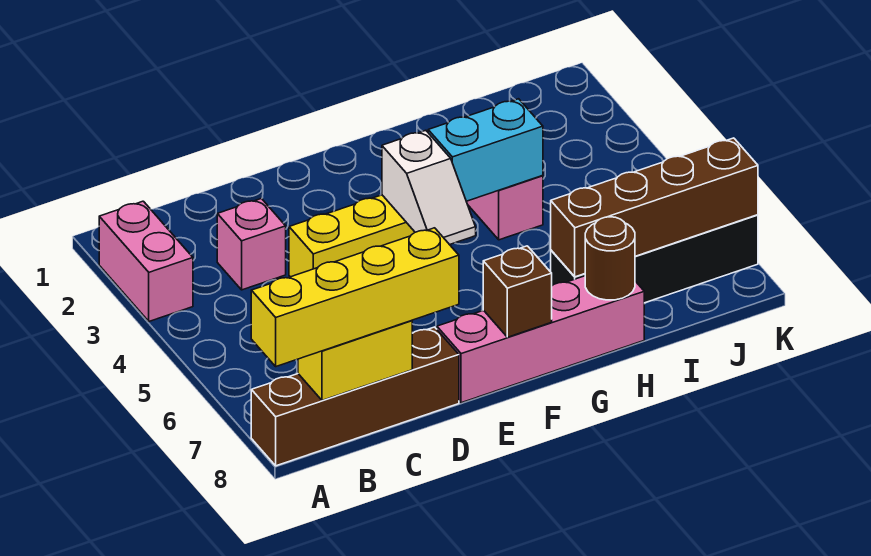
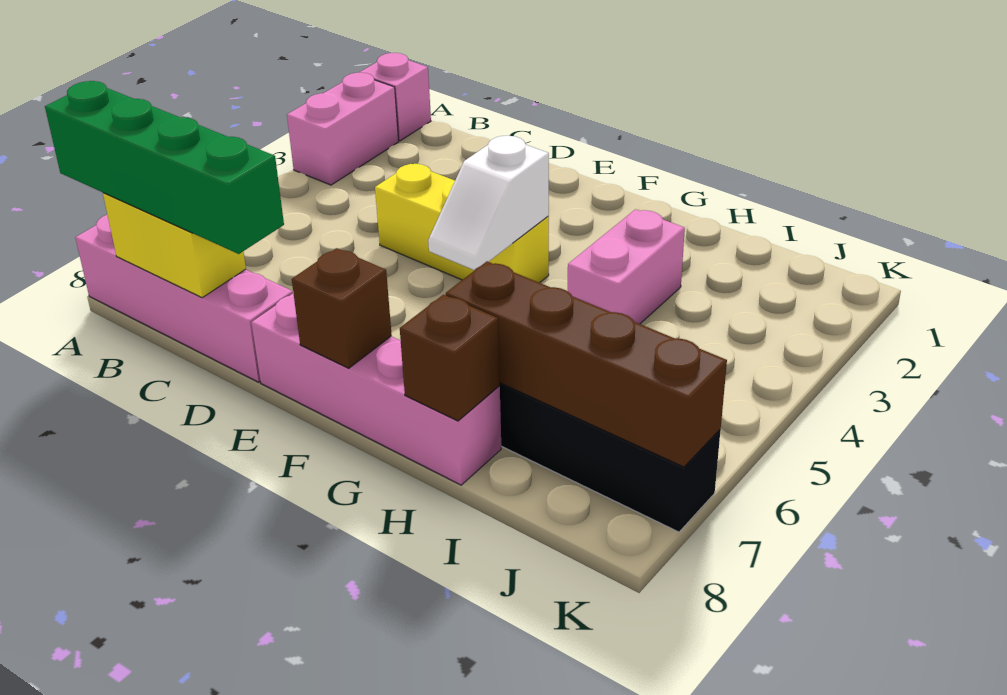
brown brick A8:D8 level 1 -> pink brick A8:D8 level 1
yellow brick A8:D8 level 3 -> green brick A8:D8 level 3
pink brick C3 level 1 -> pink brick A1 level 1
cyan brick G4:H4 level 2 -> none
brown round brick H8 level 2 -> brown brick H8 level 2

